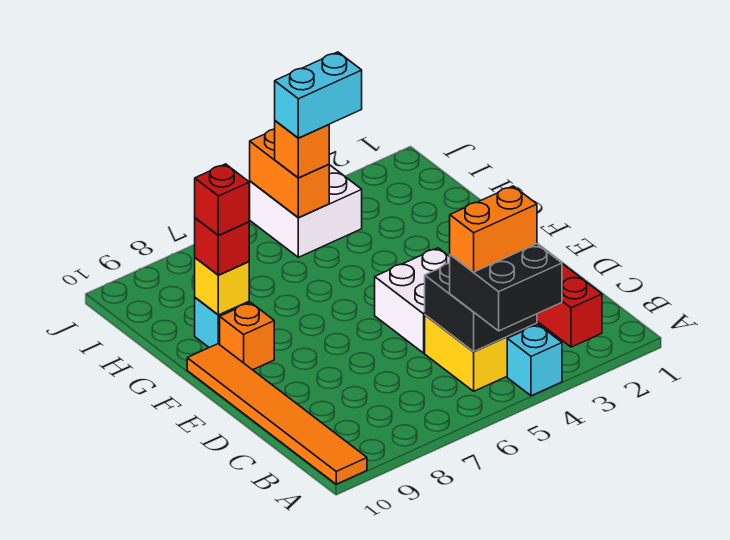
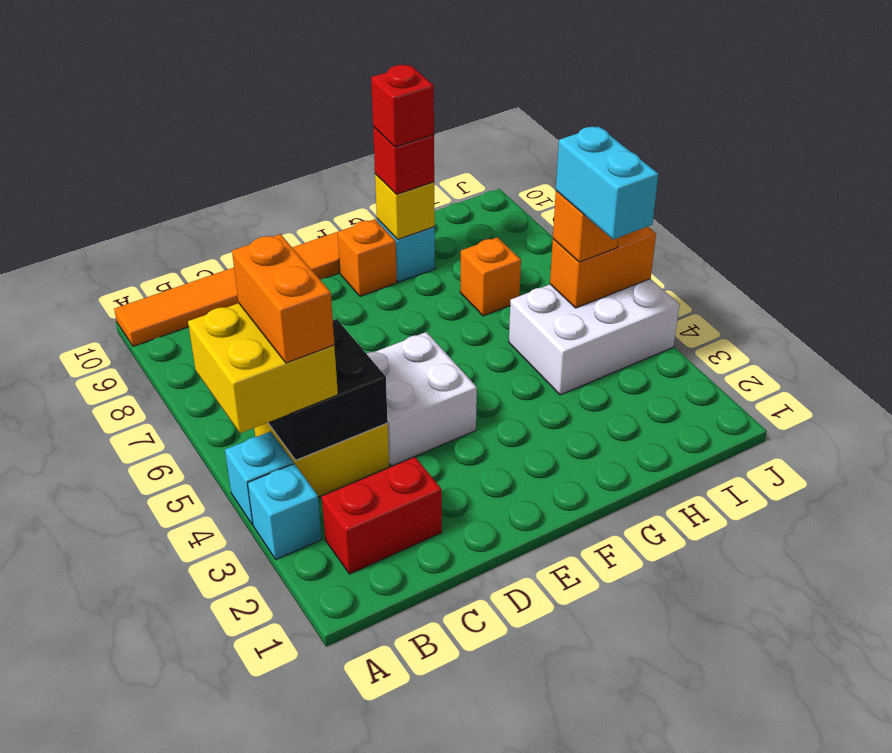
none -> cyan brick A3 level 1
black brick A4:B5 level 3 -> yellow brick A4:B5 level 3
none -> orange brick H7 level 1
white brick I4:J5 level 1 -> white brick H4:J5 level 1

